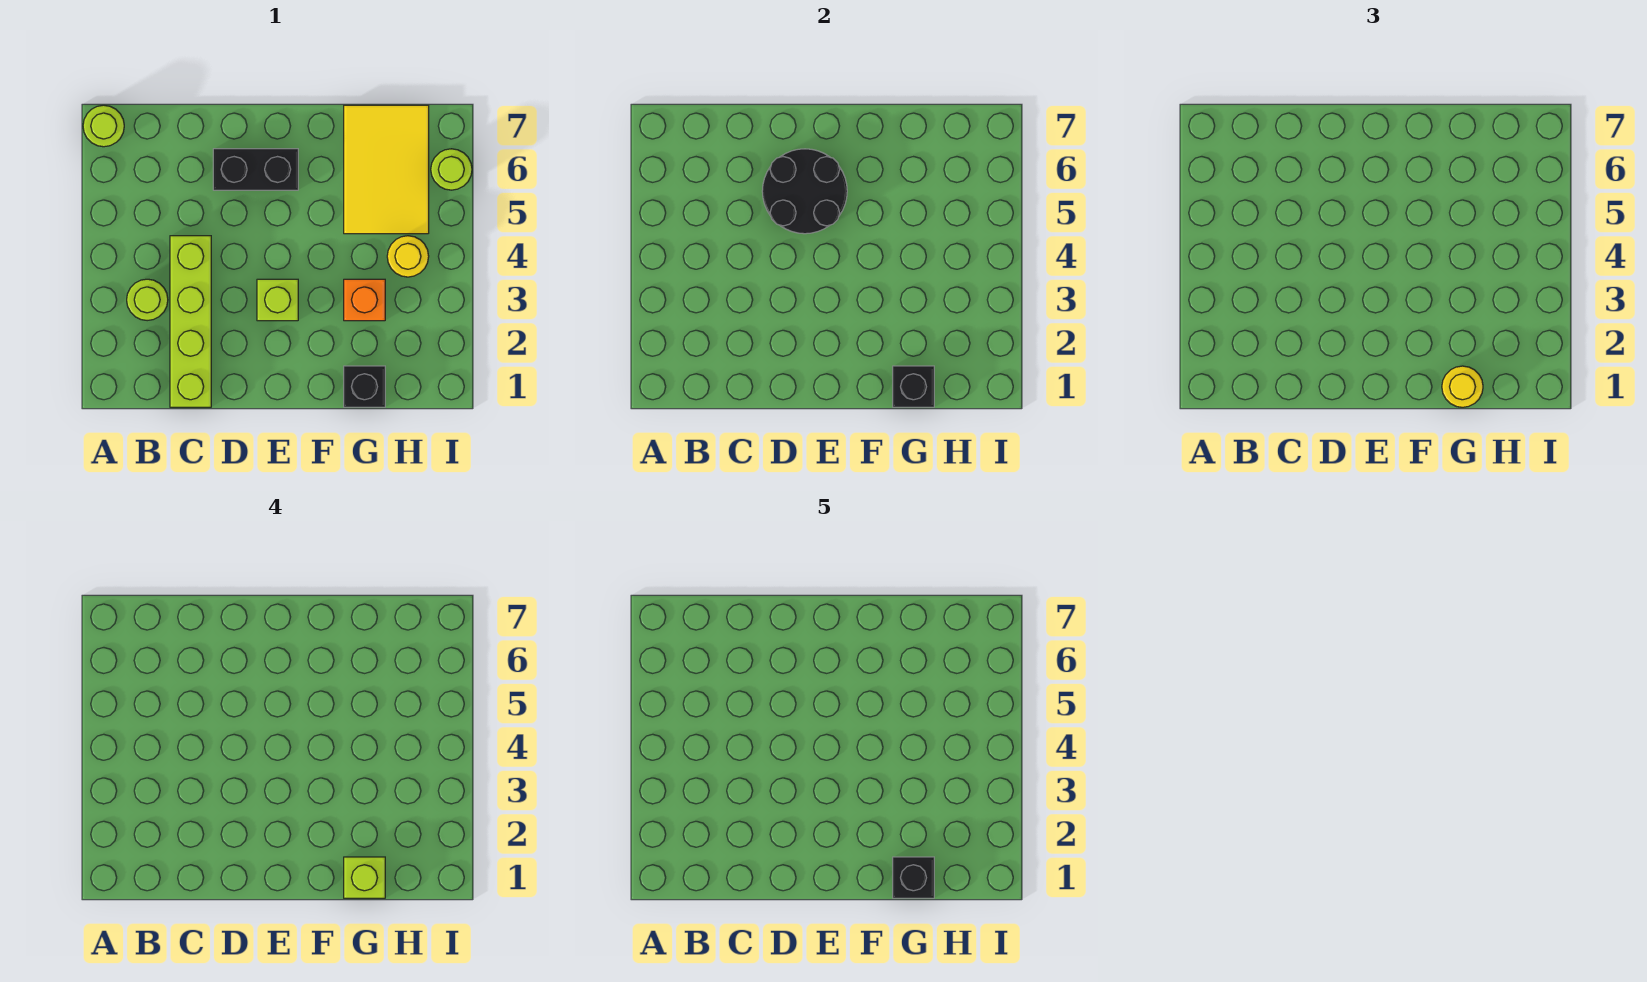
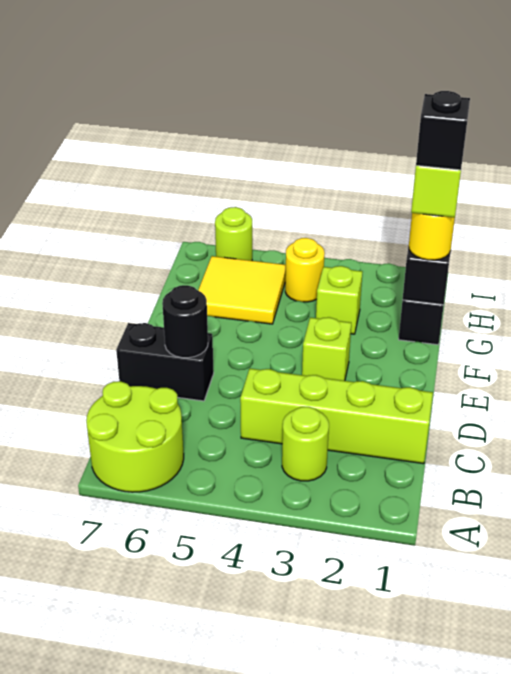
lime round brick A7 level 1 -> lime round brick A6:B7 level 1
black round brick D5:E6 level 2 -> black round brick D6 level 2
black brick D6:E6 level 1 -> black brick D6:D7 level 1
orange brick G3 level 1 -> lime brick G3 level 1
yellow tile G5:H7 level 1 -> yellow tile G5:H6 level 1

